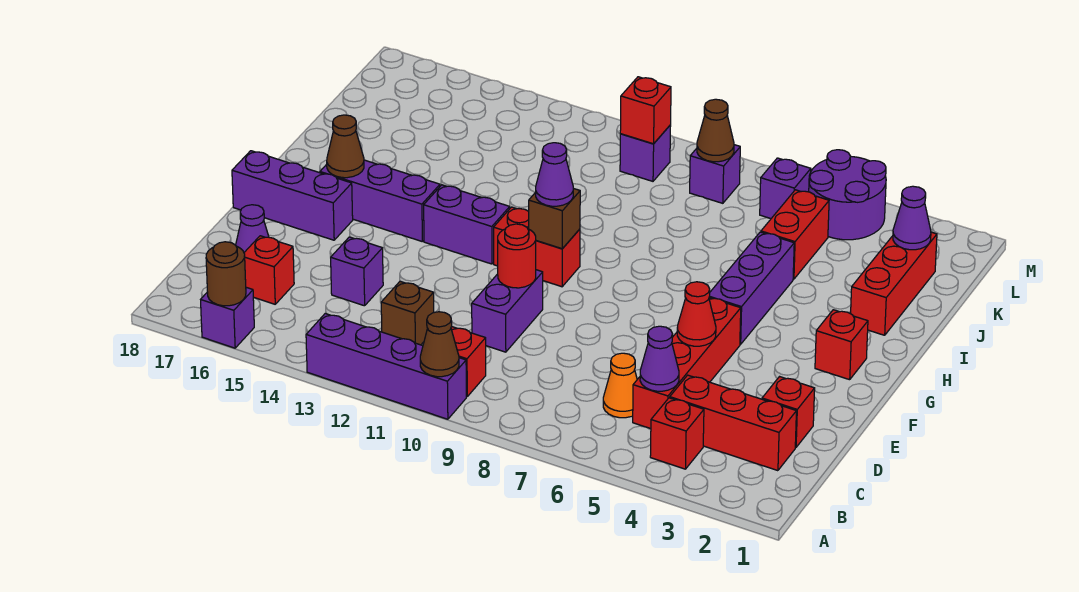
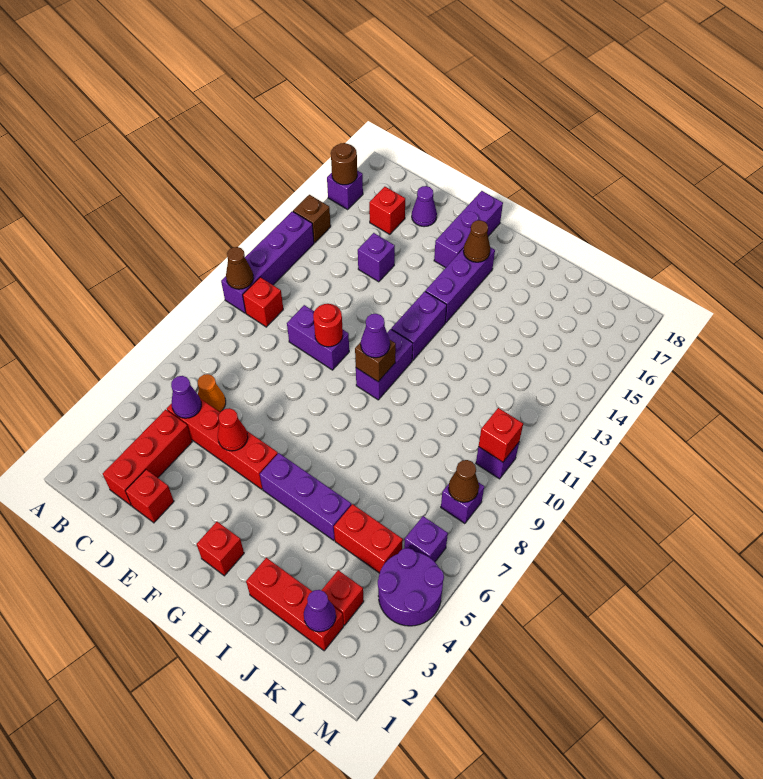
red brick B4 level 1 -> red brick K3 level 1
brown brick C12 level 1 -> brown brick A14 level 1
red brick G10:G11 level 1 -> purple brick G10:G11 level 1

